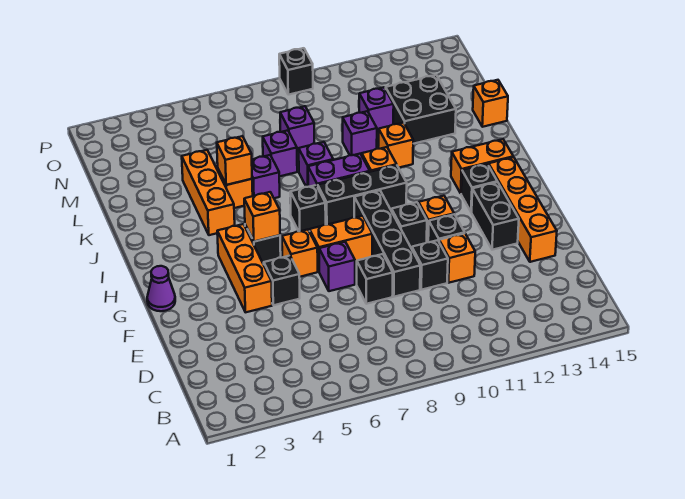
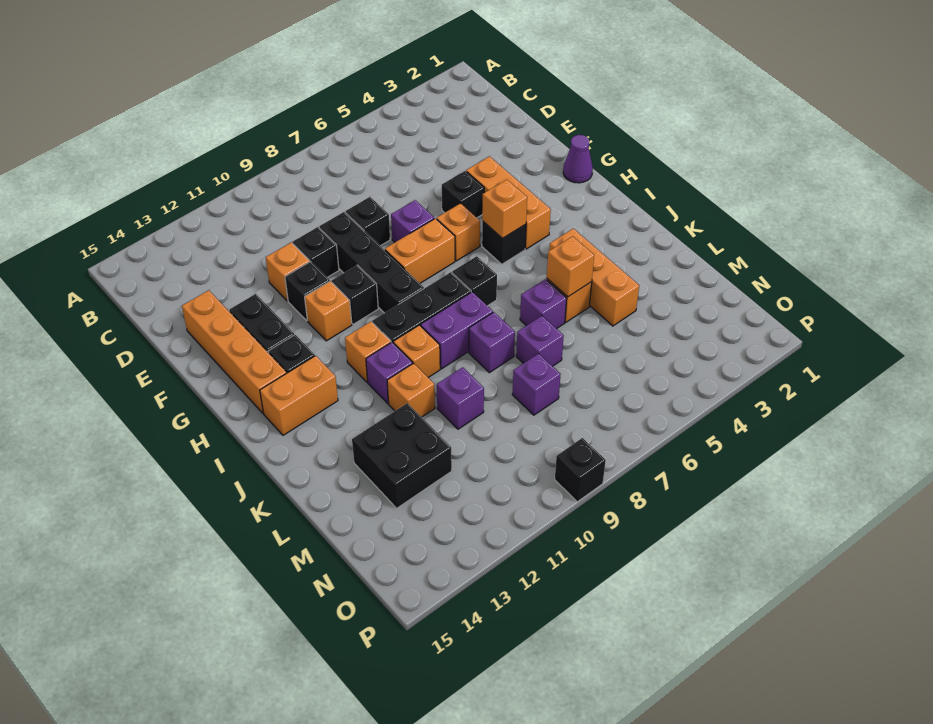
orange brick L15 level 1 -> orange brick I11 level 1
purple brick M11 level 1 -> purple brick J11 level 1

